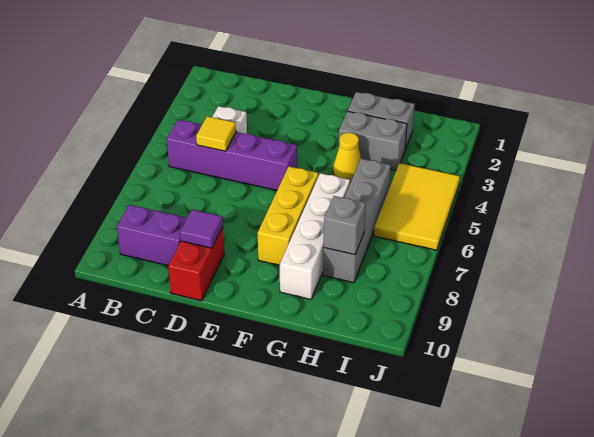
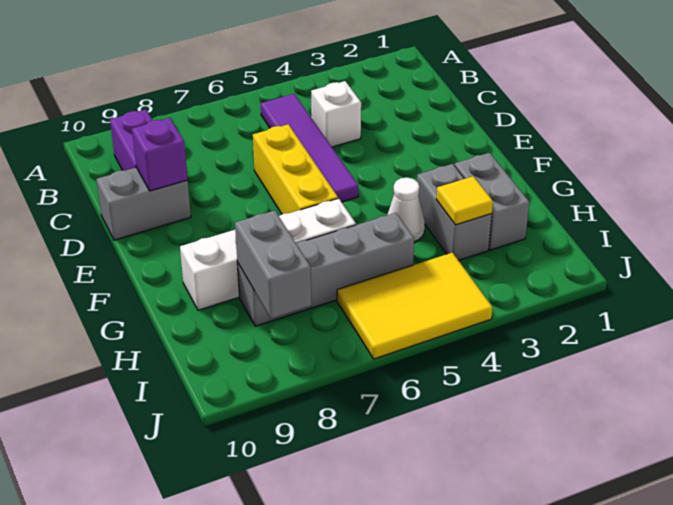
purple brick B5:E5 level 1 -> purple tile B5:E5 level 1
yellow tile C5 level 2 -> yellow tile H3 level 2
red brick D9:D10 level 1 -> grey brick D9:D10 level 1
purple tile D9 level 2 -> purple brick D9 level 2
yellow brick F6:F8 level 1 -> yellow brick D6:F6 level 1
yellow cone G4 level 1 -> white cone G4 level 1
grey brick H8 level 2 -> grey brick H8:I8 level 2

